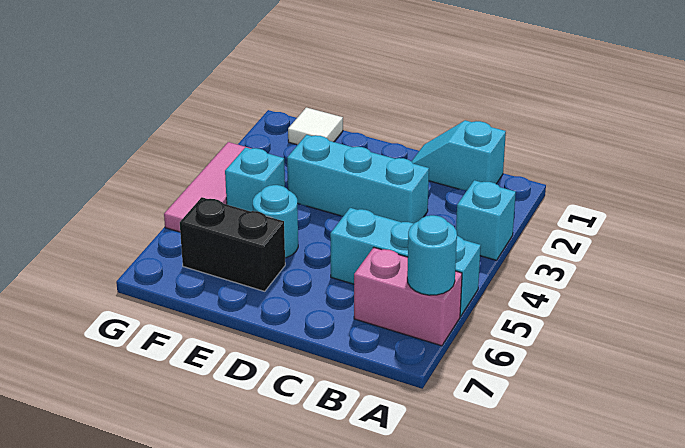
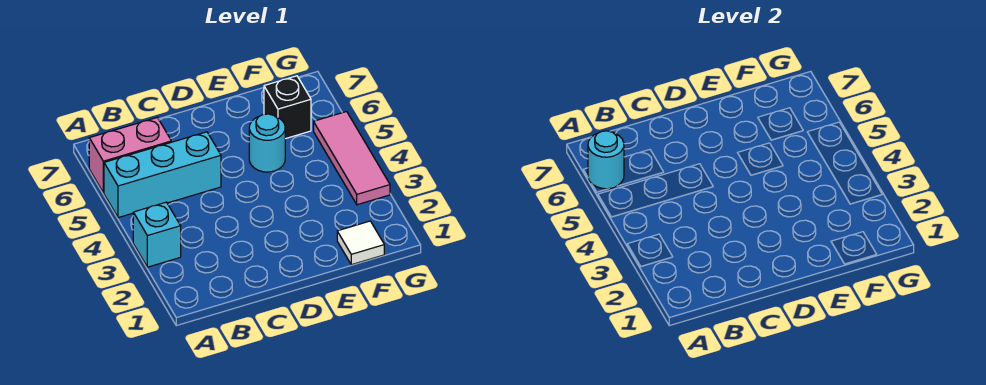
cyan slope B1:C1 level 1 top B -> none
cyan brick C3:E3 level 1 -> none
black brick E6:F6 level 1 -> black brick F6 level 1
cyan brick F4 level 1 -> none

